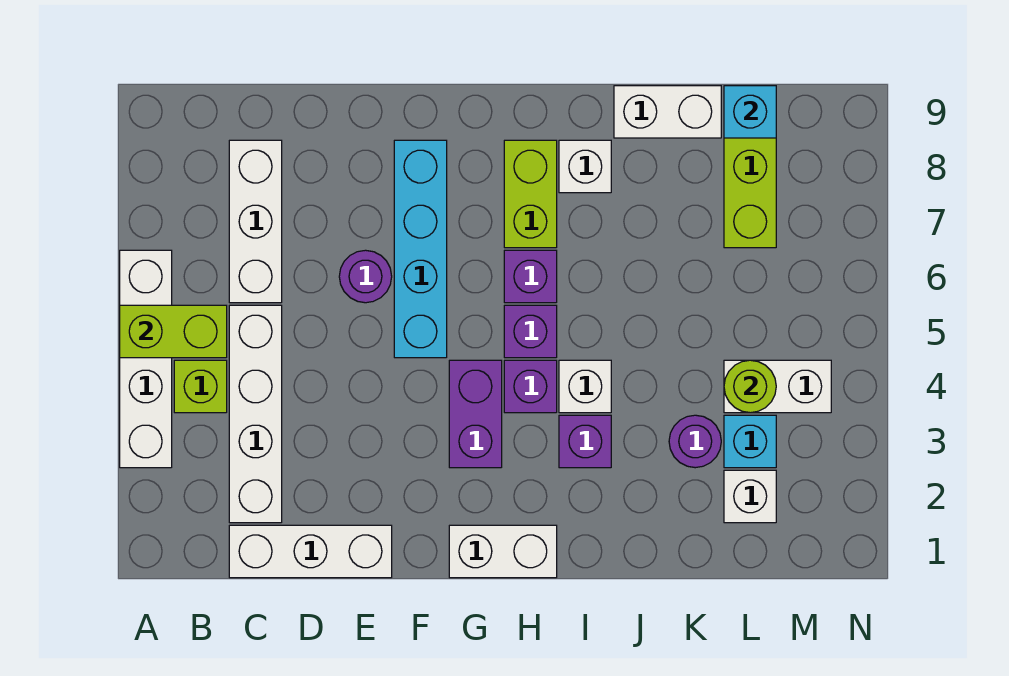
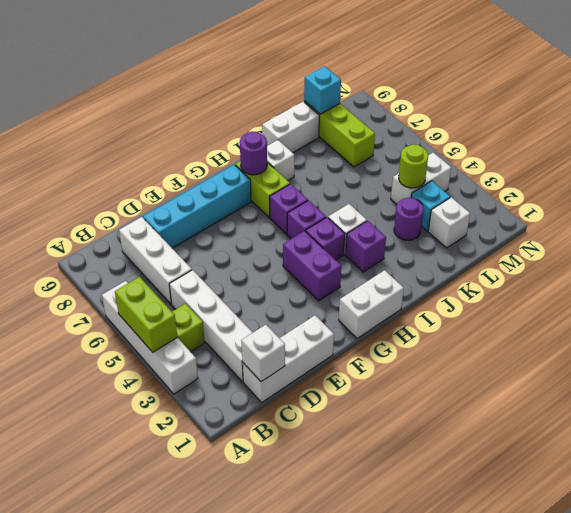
lime brick A5:B5 level 2 -> lime brick A4:A5 level 2
none -> white brick C1 level 2
purple round brick E6 level 1 -> purple round brick H8 level 2
cyan brick F5:F8 level 1 -> cyan brick D8:G8 level 1

